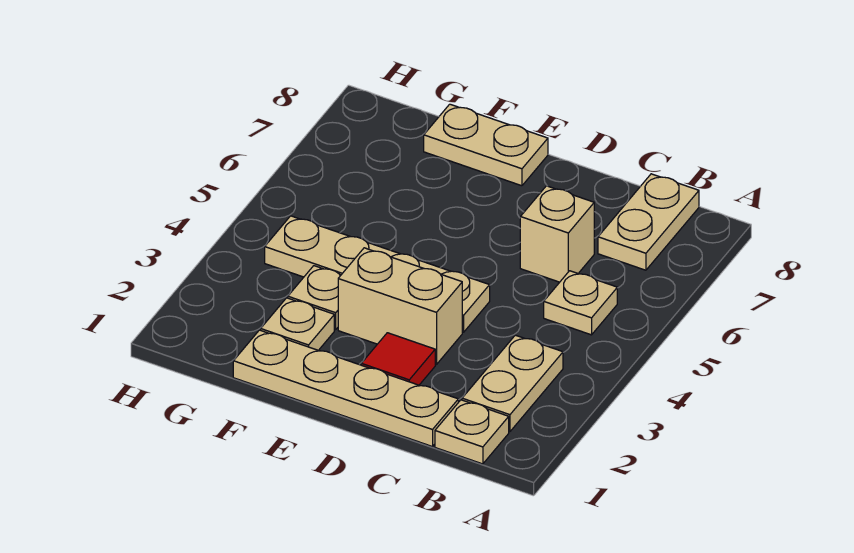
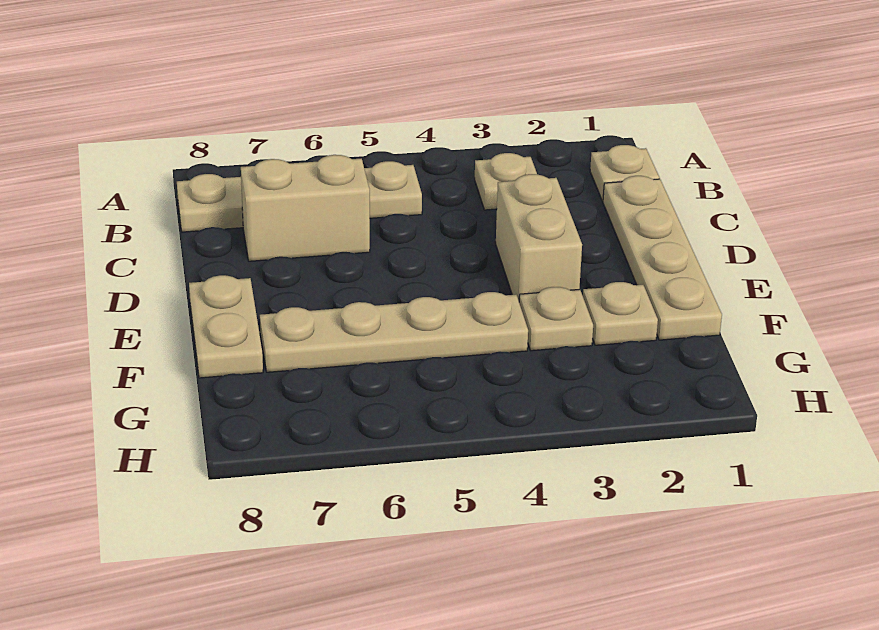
tan plate B2:B3 level 1 -> tan plate B3 level 1
tan brick C6 level 1 -> tan brick C6:C7 level 1
red tile D2 level 1 -> none
tan plate D4:G4 level 1 -> tan plate F4:F7 level 1

